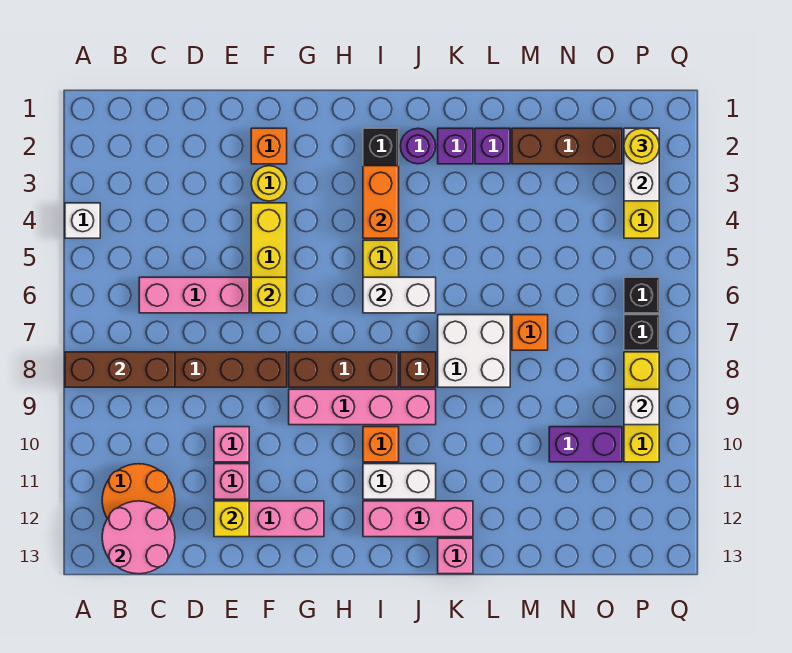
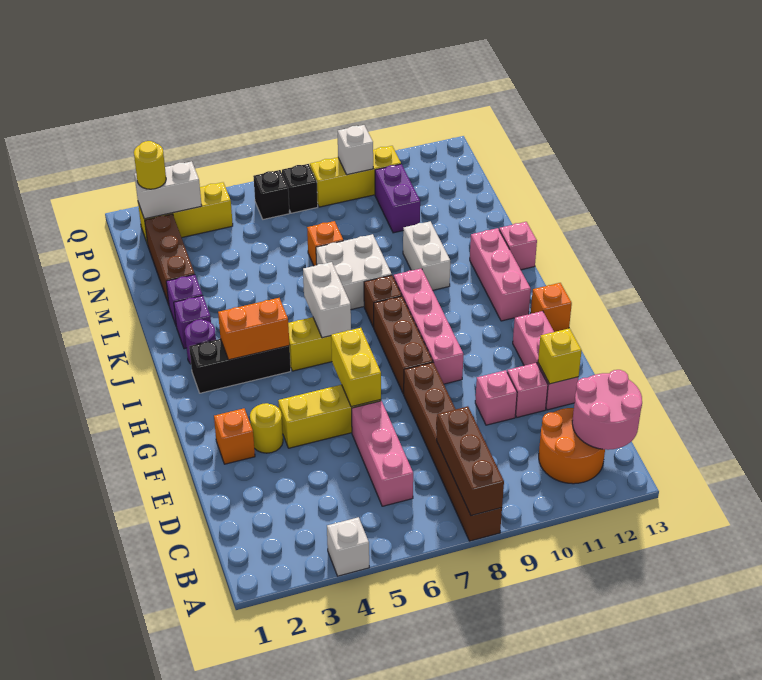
yellow brick F6 level 2 -> yellow brick F6:G6 level 2
orange brick I10 level 1 -> orange brick H13 level 1
white brick I11:J11 level 1 -> white brick K10:L10 level 1

